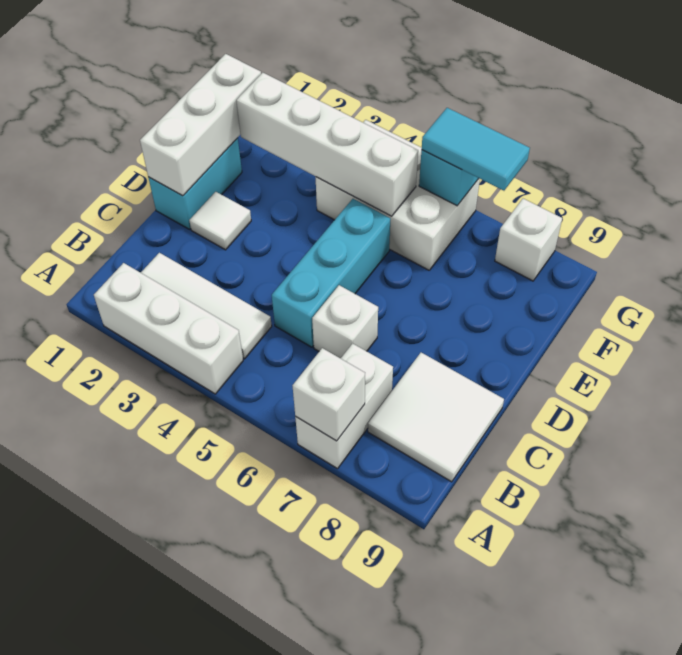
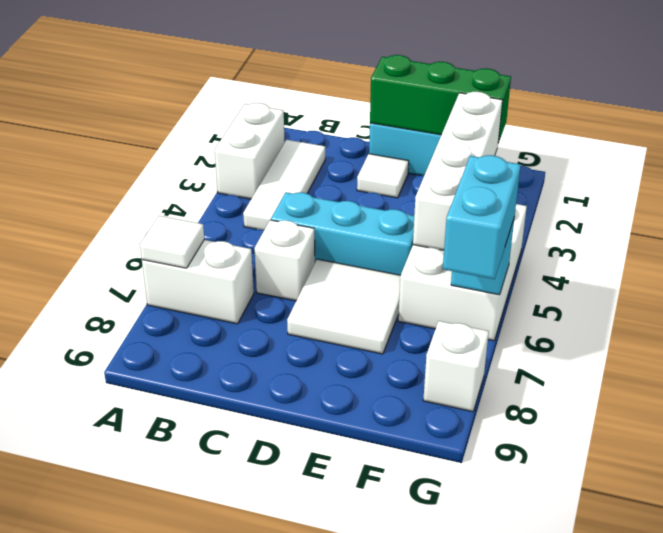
white brick A2:A4 level 1 -> white brick A2:A3 level 1
white brick A7 level 2 -> white tile A7 level 2
white tile B8:C9 level 1 -> white tile D6:E7 level 1
white brick D1:F1 level 2 -> green brick D1:F1 level 2
cyan tile G6:G7 level 3 -> cyan brick G6:G7 level 3

